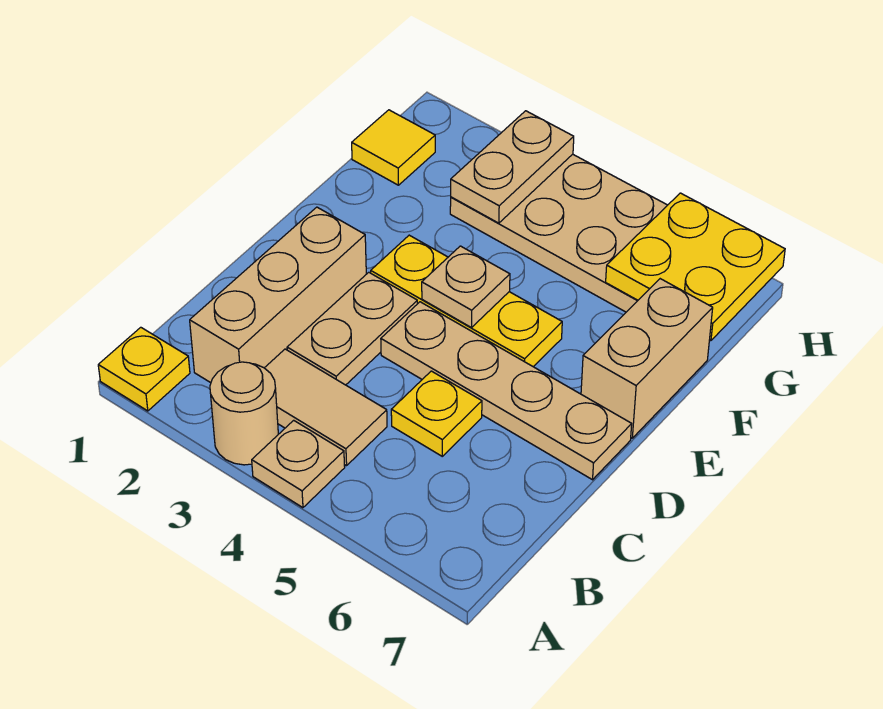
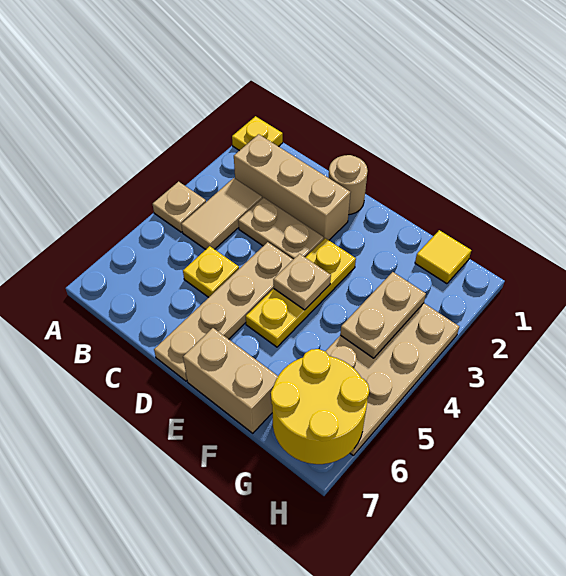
tan round brick A3 level 1 -> tan round brick D1 level 1
tan plate G3:H3 level 2 -> tan plate G3:G4 level 2
yellow plate G6:H7 level 2 -> yellow round brick G6:H7 level 2

